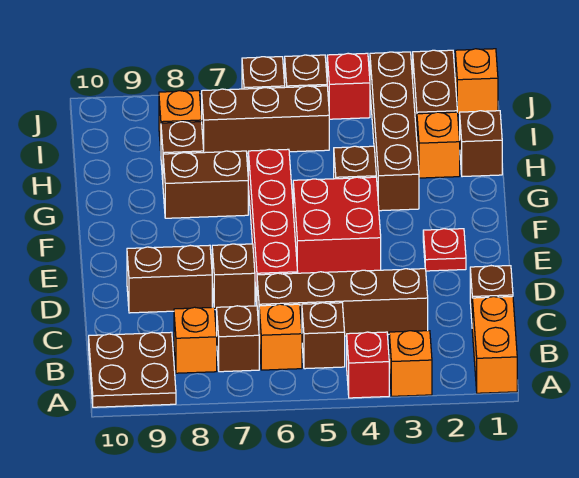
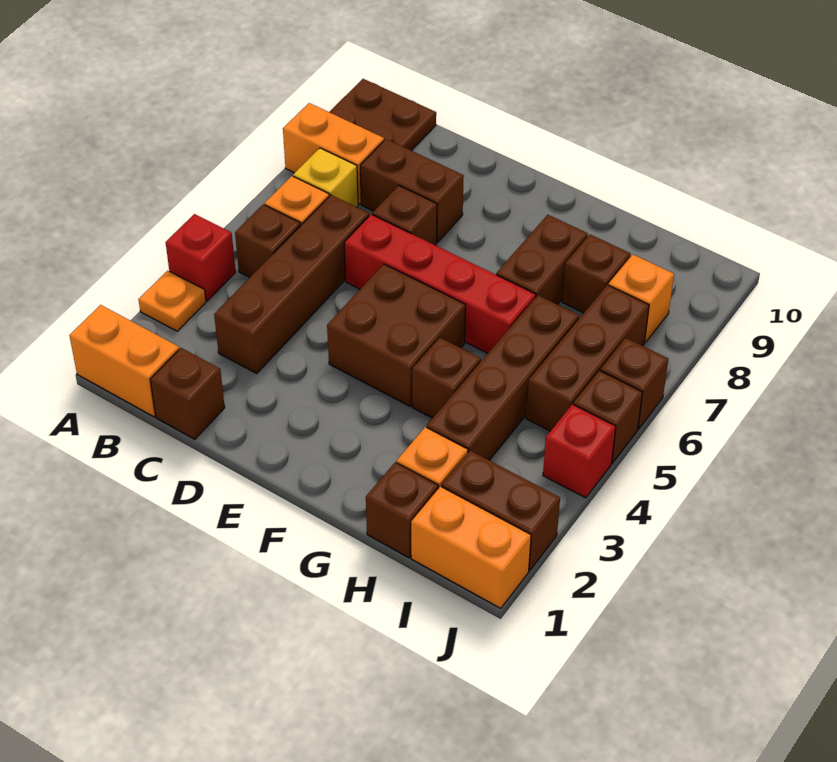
orange brick A3 level 1 -> orange plate A3 level 1
brown brick B7 level 1 -> yellow brick B7 level 1
orange brick B8 level 1 -> orange brick A8:B8 level 1
brown brick D8:D9 level 1 -> brown brick C8:D8 level 1
red plate E2 level 1 -> none
red brick E4:F5 level 1 -> brown brick E4:F5 level 1
brown brick G3:J3 level 1 -> brown brick H3:H6 level 1
orange brick J1 level 1 -> orange brick I1:J1 level 1

